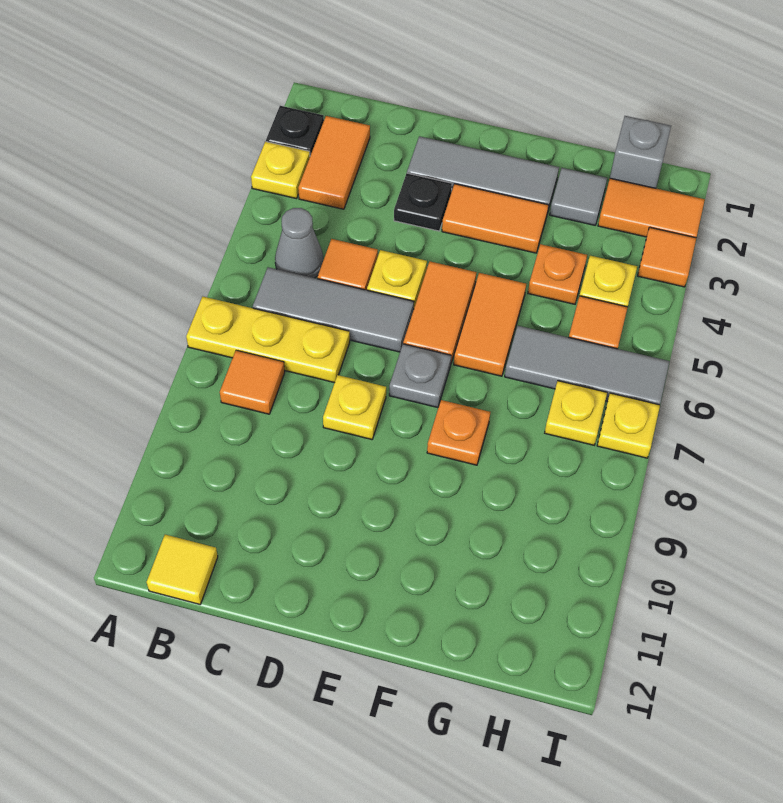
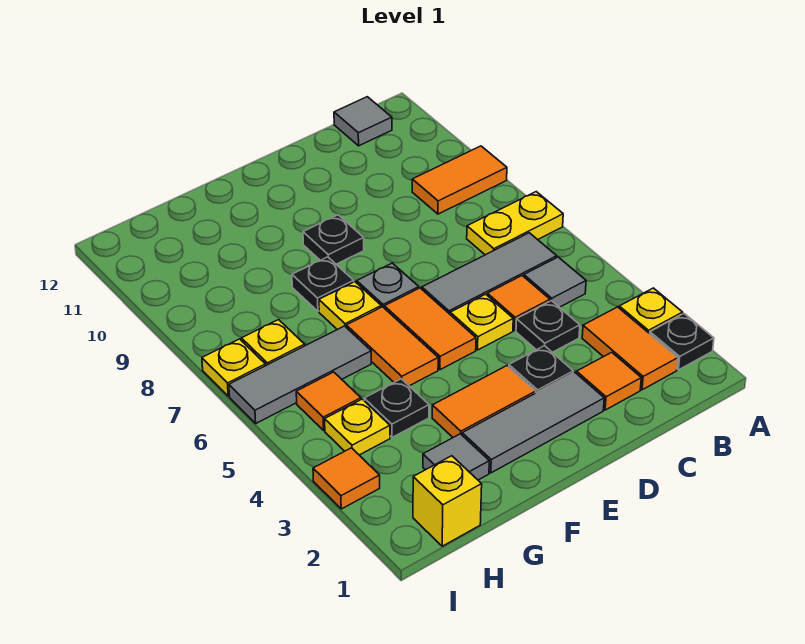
yellow plate A7:C7 level 1 -> yellow plate A7:B7 level 1
grey cone B5 level 1 -> grey tile B5 level 1
orange tile B8 level 1 -> orange tile C2 level 1
yellow tile B12 level 1 -> grey tile B12 level 1
none -> black plate C4 level 1
yellow plate D8 level 1 -> yellow plate F7 level 1
none -> black plate E9 level 1
orange plate F8 level 1 -> black plate F8 level 1
orange plate G4 level 1 -> black plate G4 level 1
grey brick H1 level 1 -> yellow brick H1 level 1
orange tile H2:I2 level 1 -> orange tile A9:B9 level 1

